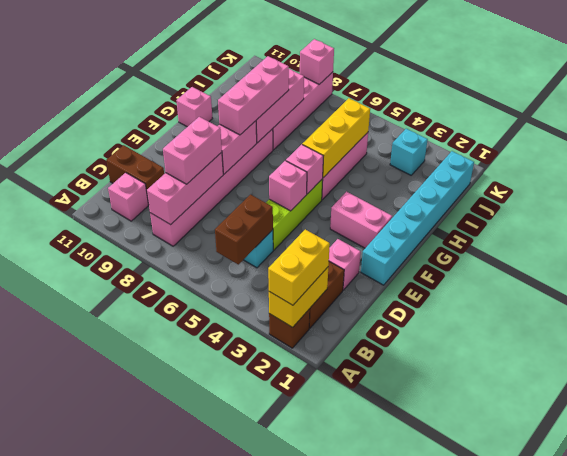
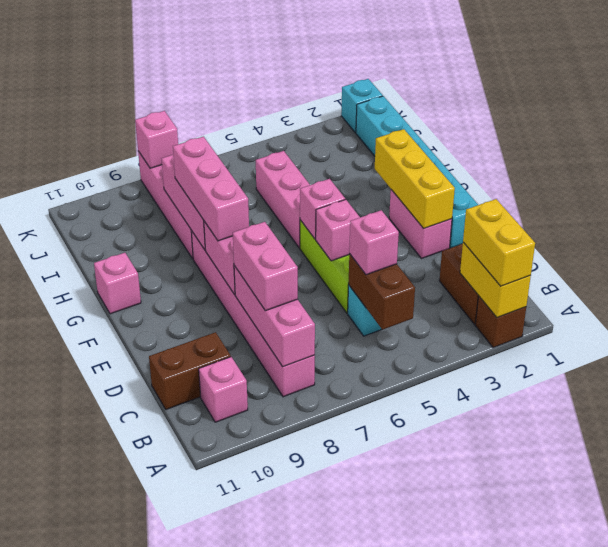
pink brick D2 level 1 -> pink brick C5 level 3
pink brick F2:F3 level 1 -> pink brick E2:F2 level 1
yellow brick G5:I5 level 2 -> yellow brick E2:G2 level 2
cyan brick J3 level 1 -> cyan brick K1 level 1

